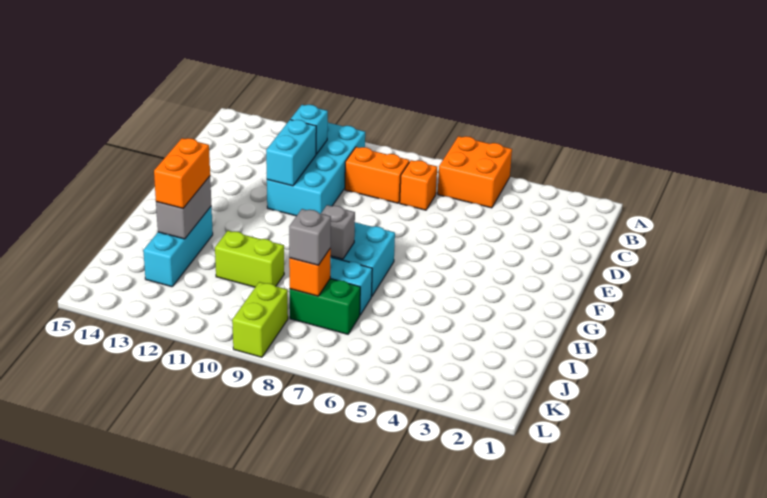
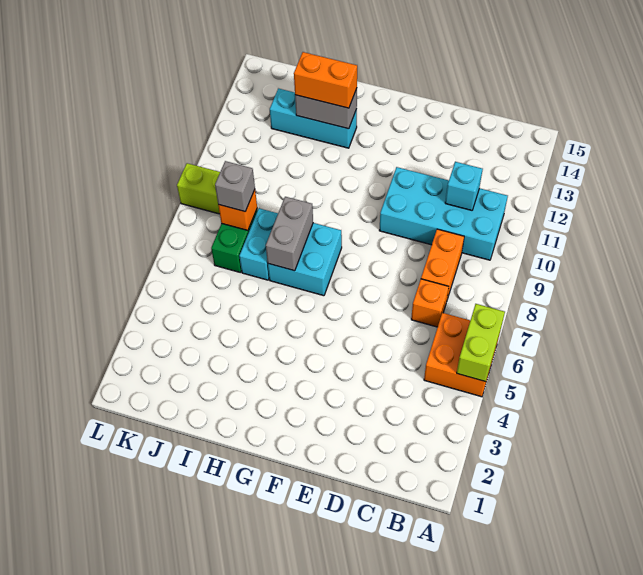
cyan brick D11:E11 level 2 -> none
grey brick H8 level 2 -> grey brick H7:H8 level 2
lime brick I10:I11 level 1 -> lime brick A5:A6 level 2

